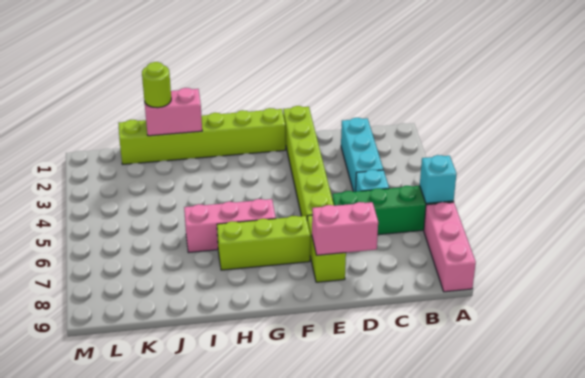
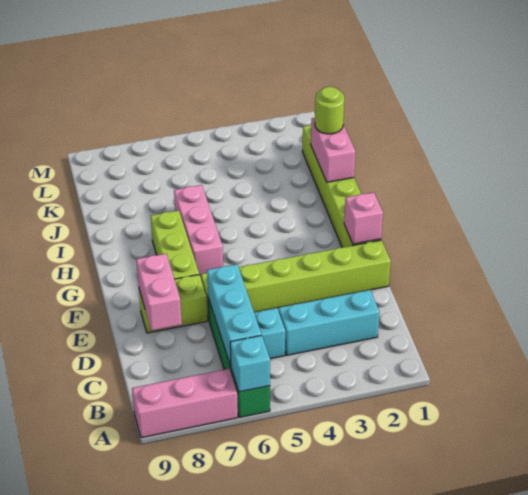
none -> cyan brick B6:D6 level 2
none -> pink brick F1 level 2

